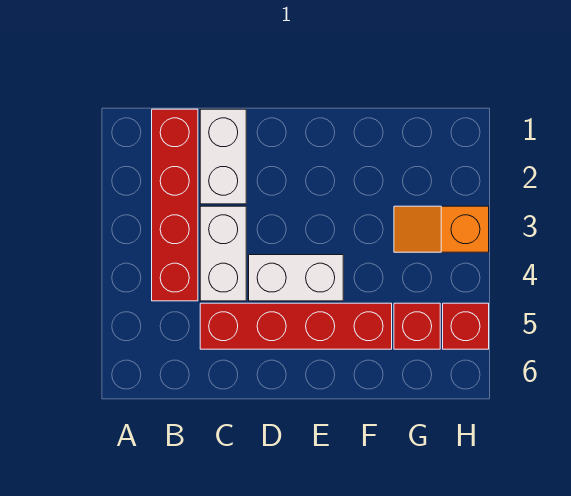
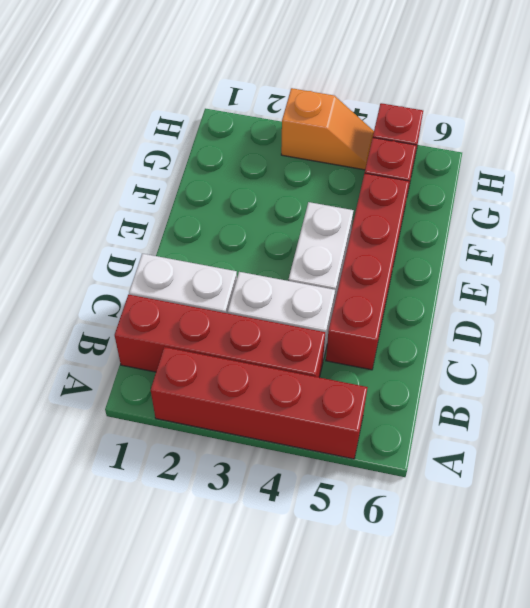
none -> red brick A2:A5 level 1
orange slope G3:H3 level 1 top H -> orange slope H3:H4 level 1 top 3

